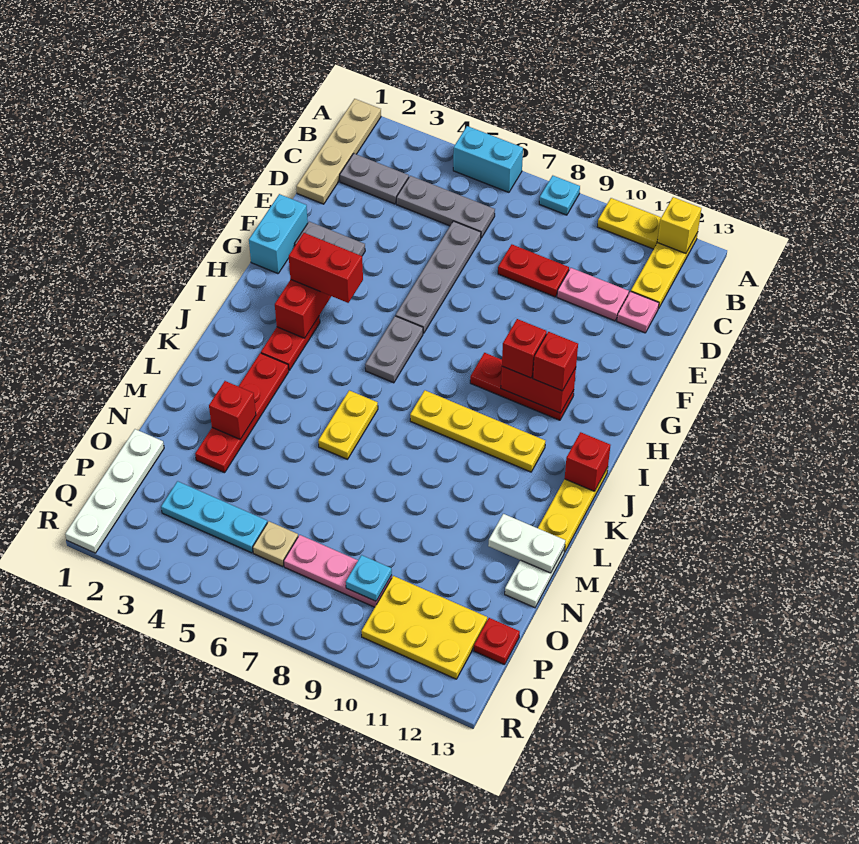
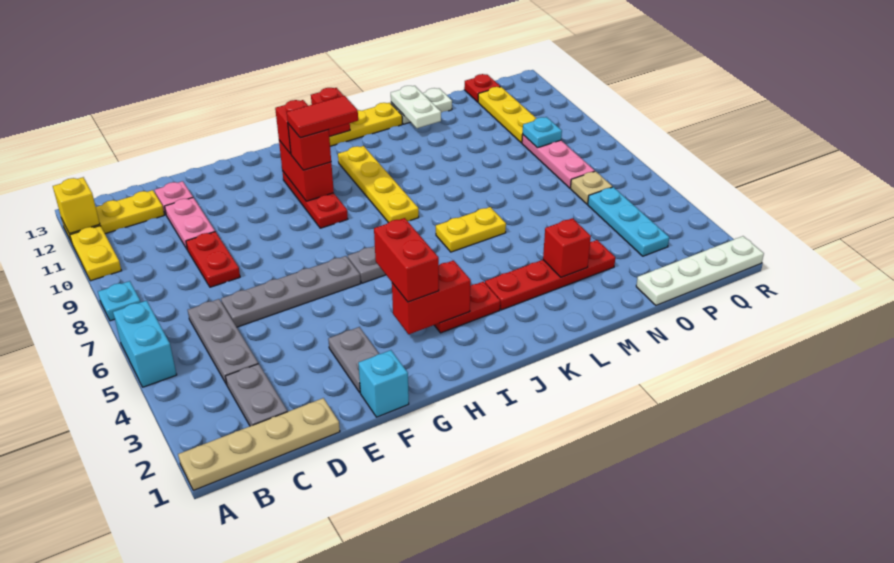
cyan brick F1:G1 level 1 -> cyan brick F1 level 1
none -> red tile H10:I10 level 4
yellow plate P10:Q12 level 1 -> yellow plate P10:P12 level 1

